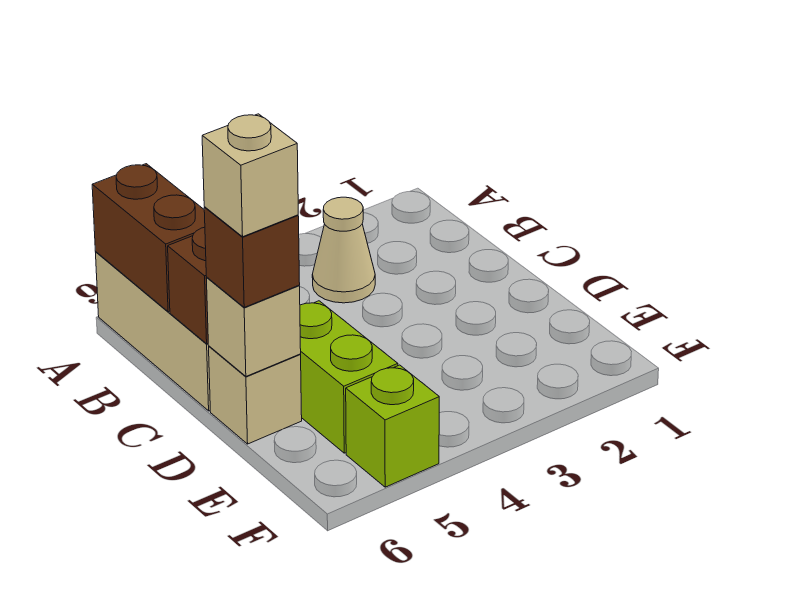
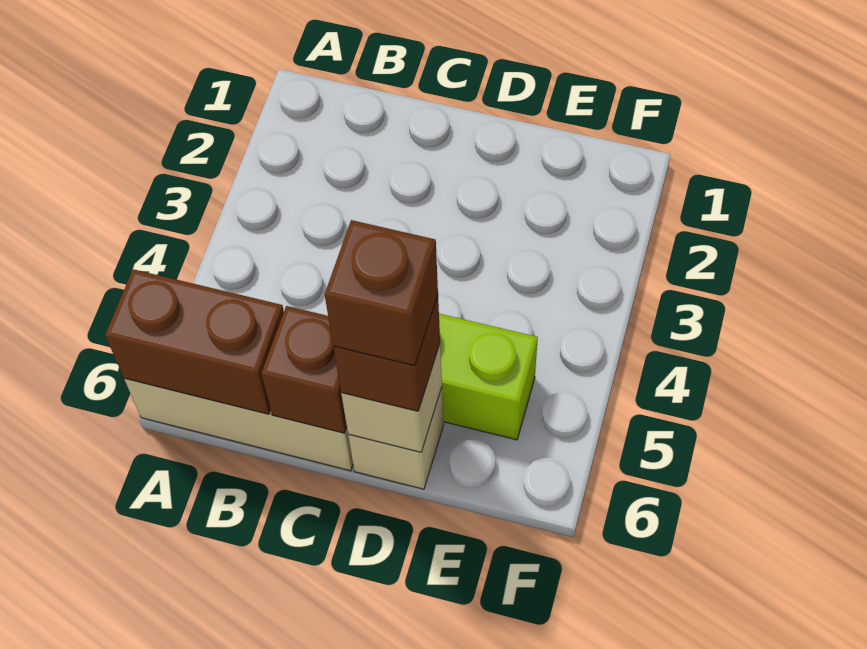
tan cone B3 level 1 -> none
tan brick D6 level 4 -> brown brick D6 level 4
lime brick F5 level 1 -> none

